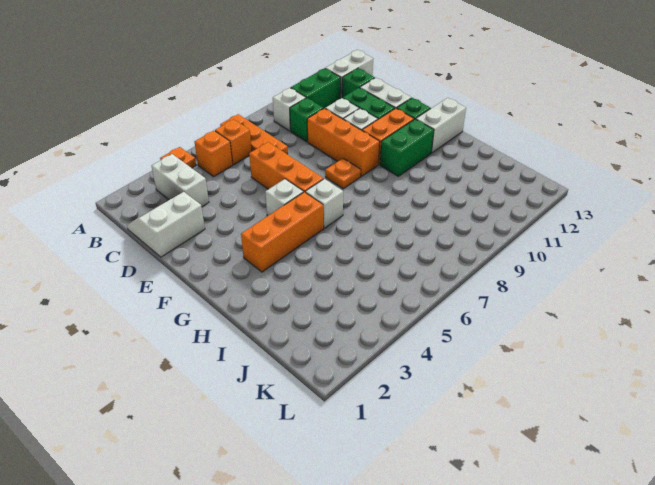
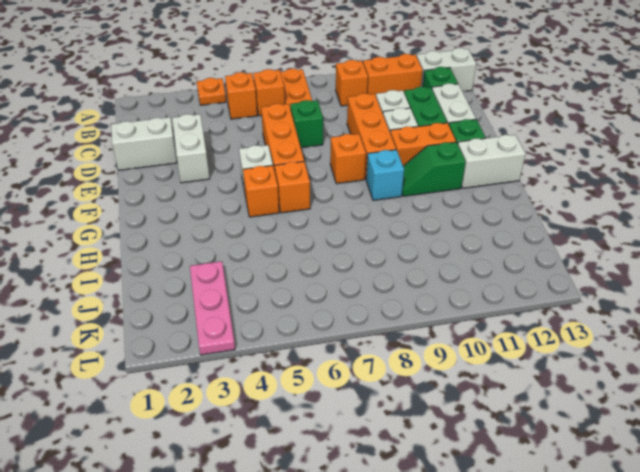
white brick B3:C3 level 1 -> white brick D3:E3 level 1
white brick B9 level 1 -> orange brick B9 level 1
green brick B10:B11 level 1 -> orange brick B10:B11 level 1
green brick C9 level 1 -> green brick D7 level 1
orange plate F8 level 1 -> orange brick F8 level 1
orange brick G3:G5 level 1 -> orange brick G5 level 1
white brick G6 level 1 -> orange brick G6 level 1
none -> cyan brick G9 level 1
green brick G10:G11 level 1 -> green slope G10:G11 level 1 top 11
none -> pink plate J3:L3 level 1

